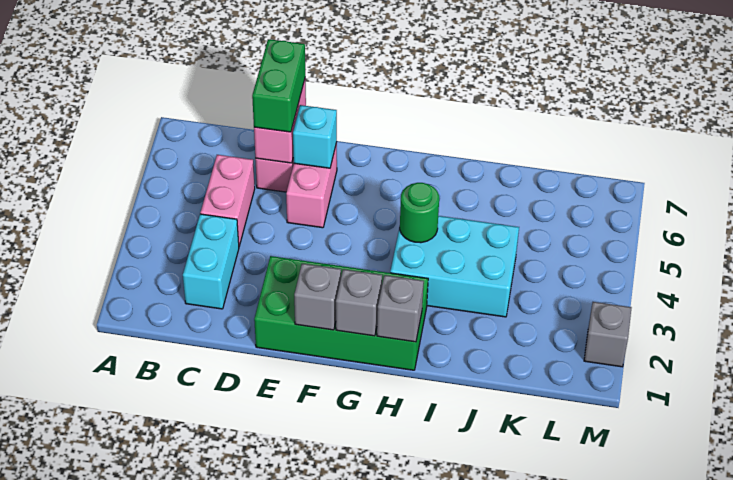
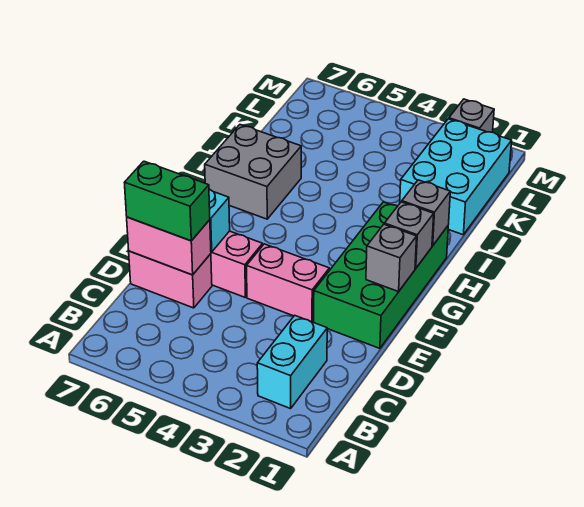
cyan brick C2:C3 level 1 -> cyan brick B2:C2 level 1
pink brick C4:C5 level 1 -> pink brick E3:E4 level 1
cyan brick H3:J4 level 1 -> cyan brick J1:L2 level 1
green round brick H4 level 2 -> none
none -> grey brick H6:I7 level 1

